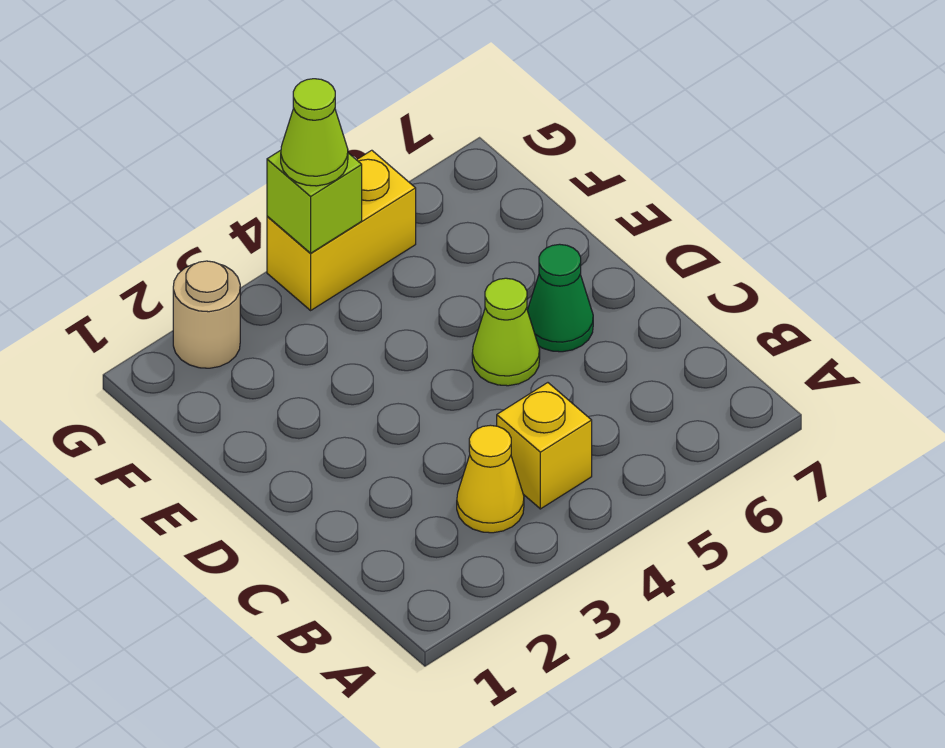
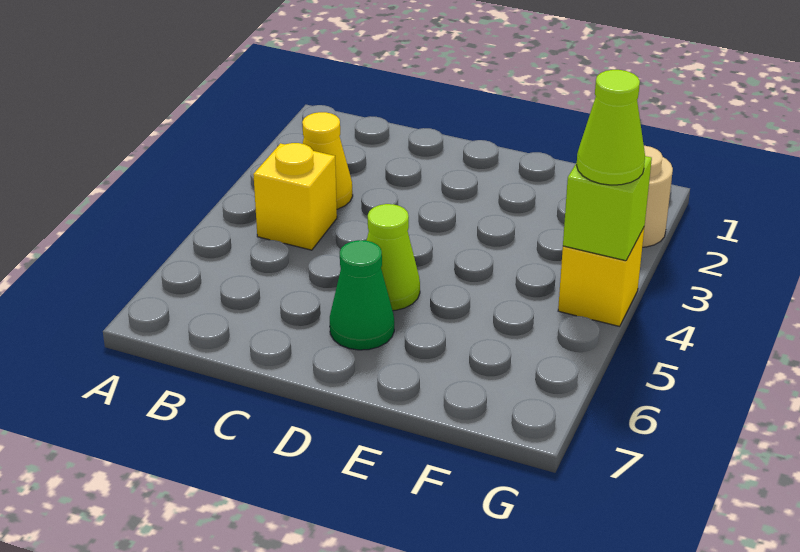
yellow brick G4:G5 level 1 -> yellow brick G4 level 1

